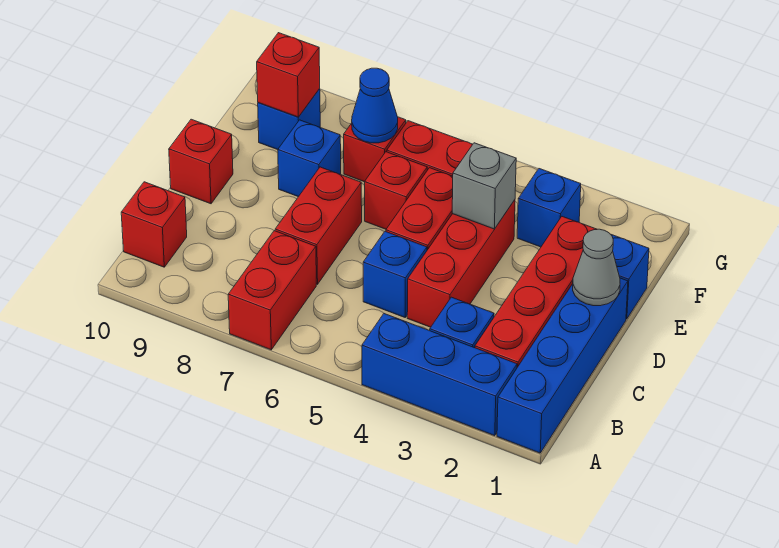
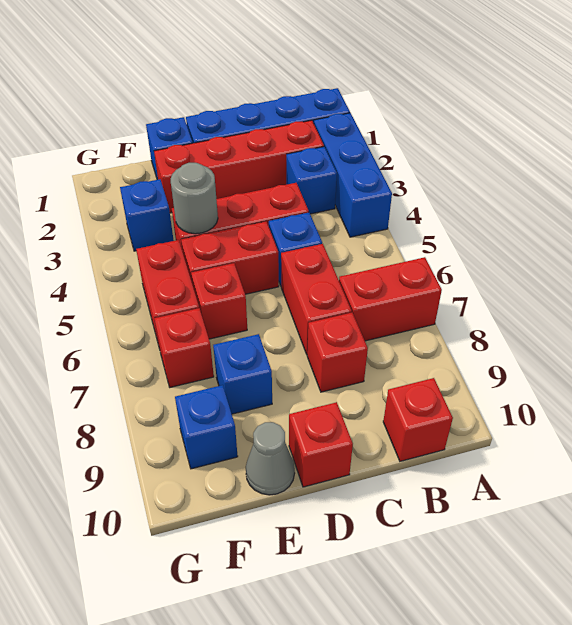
red brick C7:D7 level 1 -> red brick C6:C7 level 1
grey cone D1 level 2 -> grey cone E10 level 1
grey brick E4 level 2 -> grey round brick E4 level 2
blue cone F7 level 2 -> none
red brick F9 level 2 -> red brick C8 level 1

